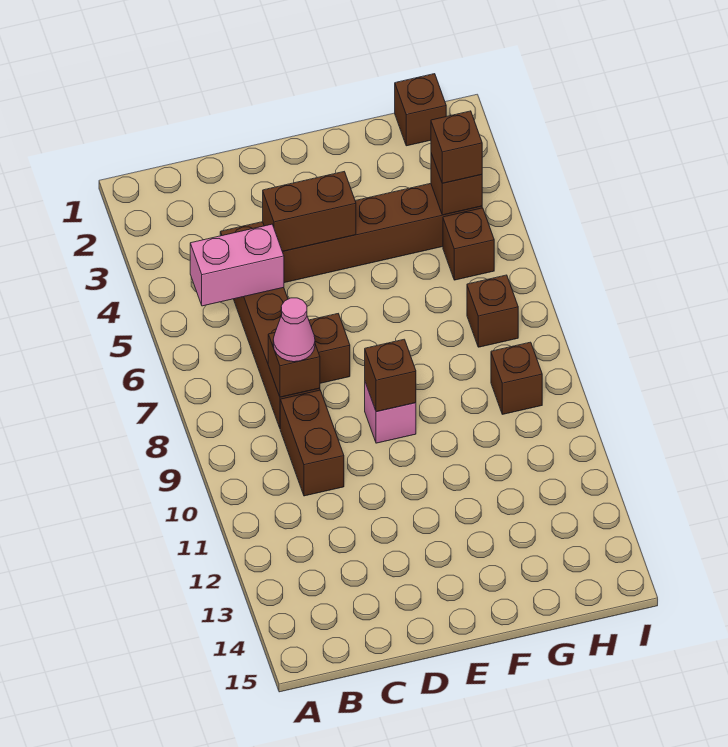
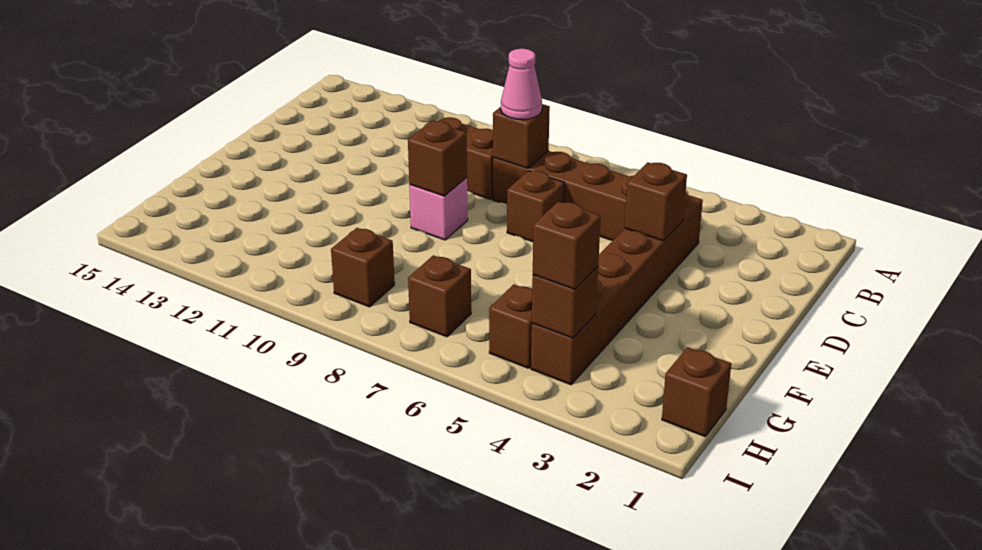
pink brick B5:C5 level 2 -> none
brown brick D4:E4 level 2 -> brown brick D4 level 2

